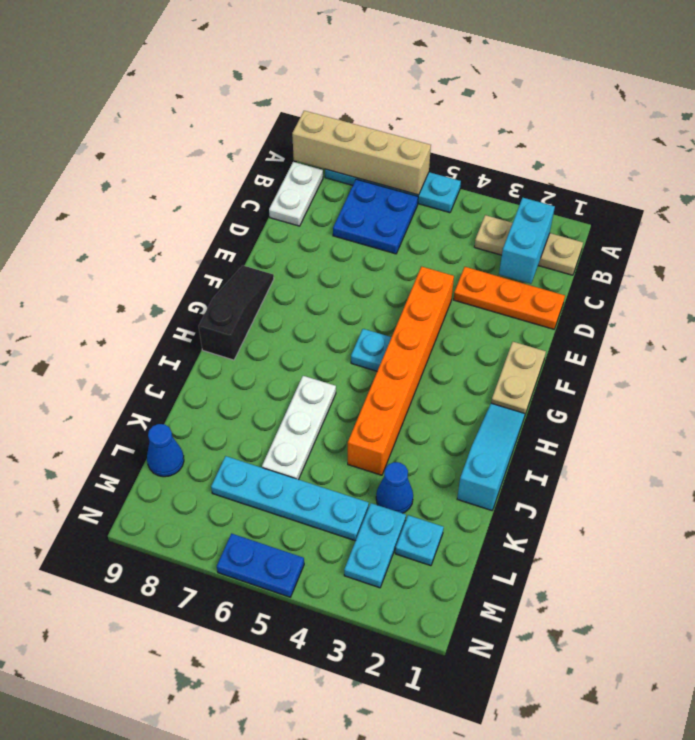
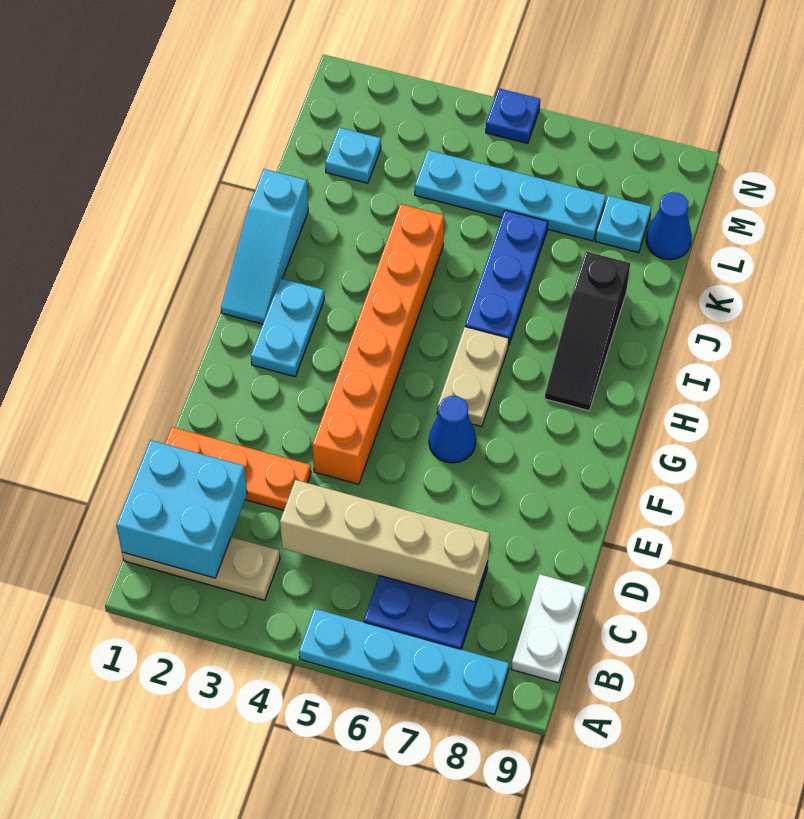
tan brick A6:A9 level 2 -> tan brick C4:C7 level 2
cyan brick B2:C2 level 2 -> cyan brick B1:C2 level 2
tan plate F1:G1 level 1 -> tan plate G6:H6 level 1
black slope F9:H9 level 1 top H -> black slope H8:J8 level 1 top J
cyan plate G5 level 1 -> cyan plate L8 level 1
white plate I6:K6 level 1 -> blue plate I6:K6 level 1
blue cone K3 level 1 -> blue cone F6 level 1
cyan plate L3:M3 level 1 -> cyan plate G2:H2 level 1
blue plate N5:N6 level 1 -> blue plate N5 level 1

